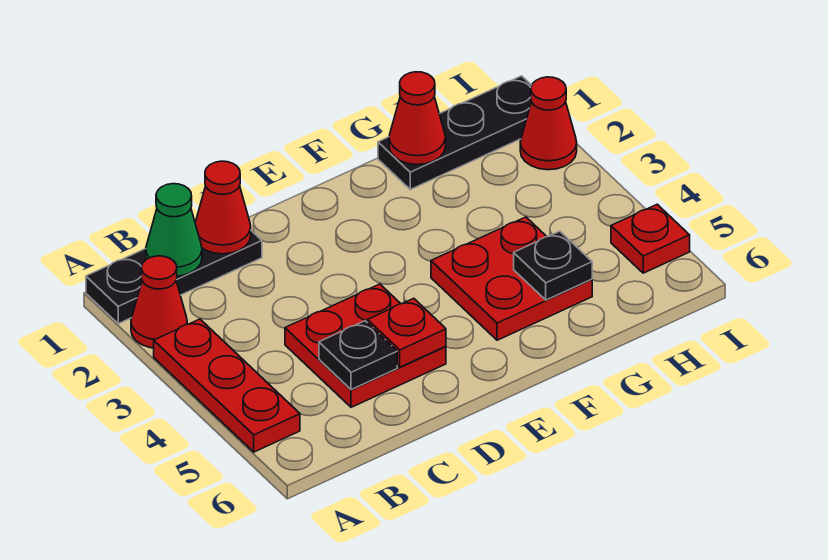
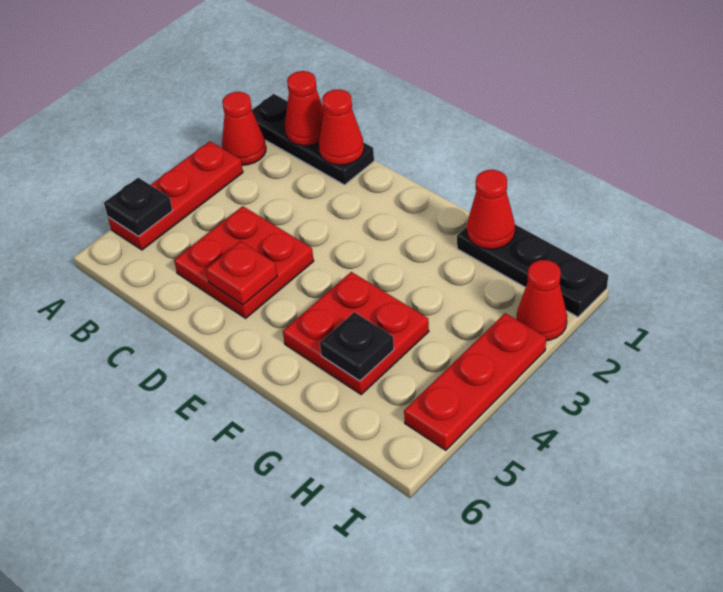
green cone B1 level 2 -> red cone B1 level 2
black plate C5 level 2 -> black plate A5 level 2
red plate I5 level 1 -> red plate I3:I5 level 1

